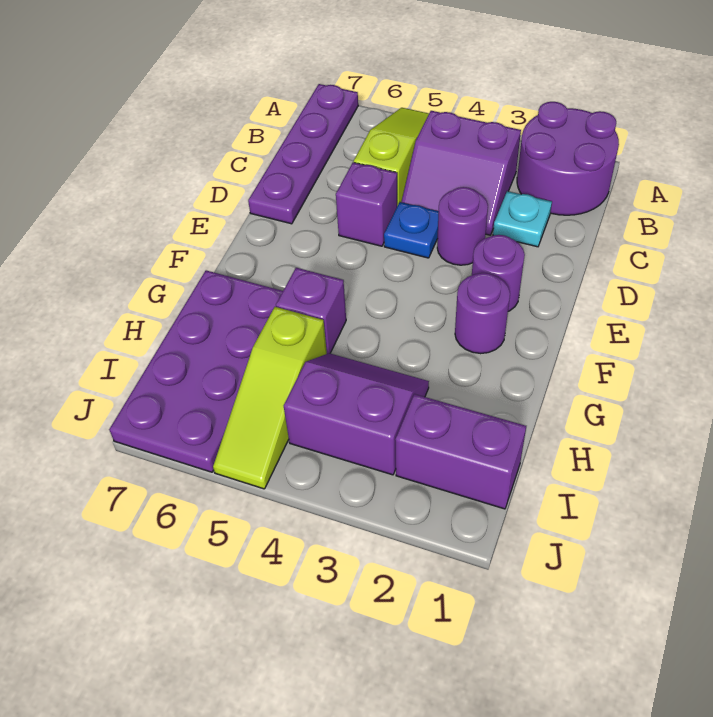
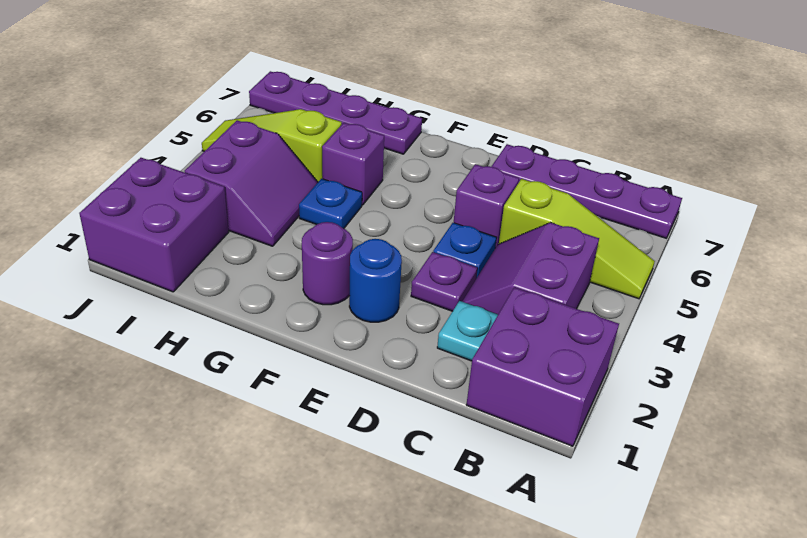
purple round brick A1:B2 level 1 -> purple brick A1:B2 level 1
purple round brick D3 level 1 -> purple plate D3 level 1
purple round brick E2 level 1 -> blue round brick E2 level 1
none -> blue plate G4 level 1
purple plate G6:J7 level 1 -> purple plate G7:J7 level 1
purple brick I1:I2 level 1 -> purple brick I1:J2 level 1

